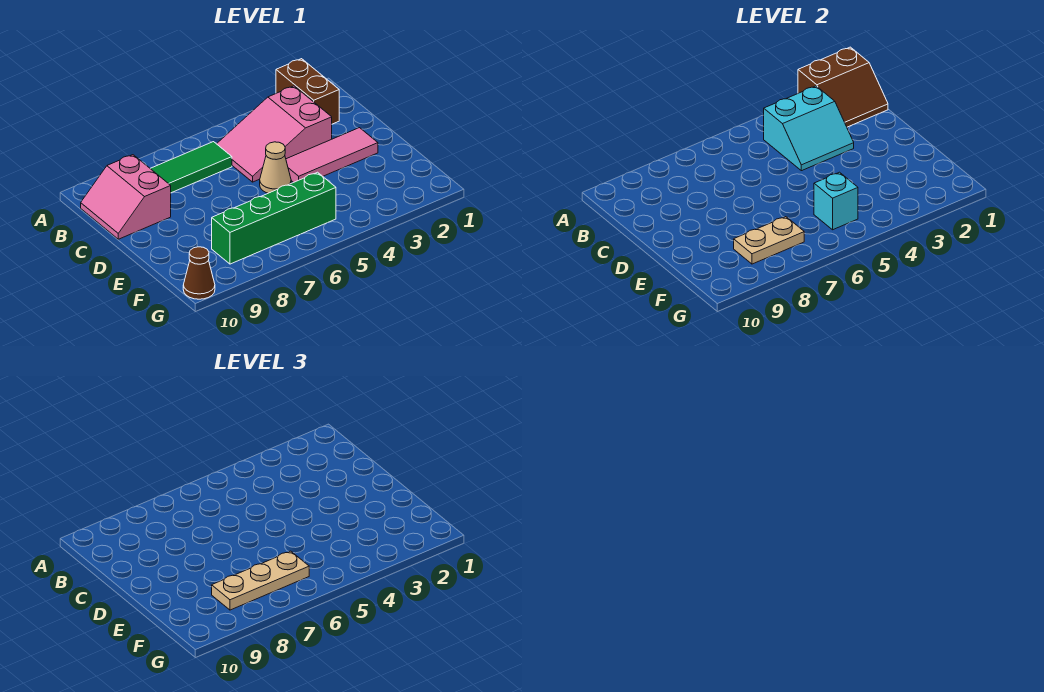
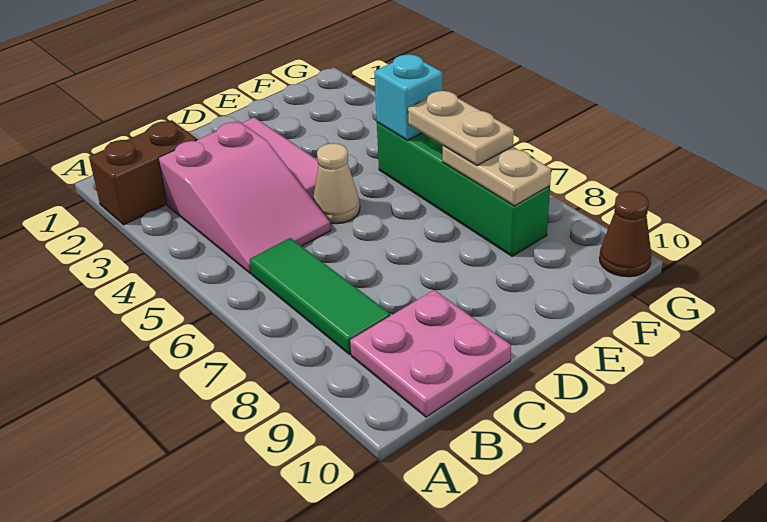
brown slope A1:B2 level 2 top A -> none
cyan slope B3:C4 level 2 top B -> none
pink slope B9:C10 level 1 top 9 -> pink plate B9:C10 level 1
tan plate F6:F8 level 3 -> tan plate F6:F7 level 3

